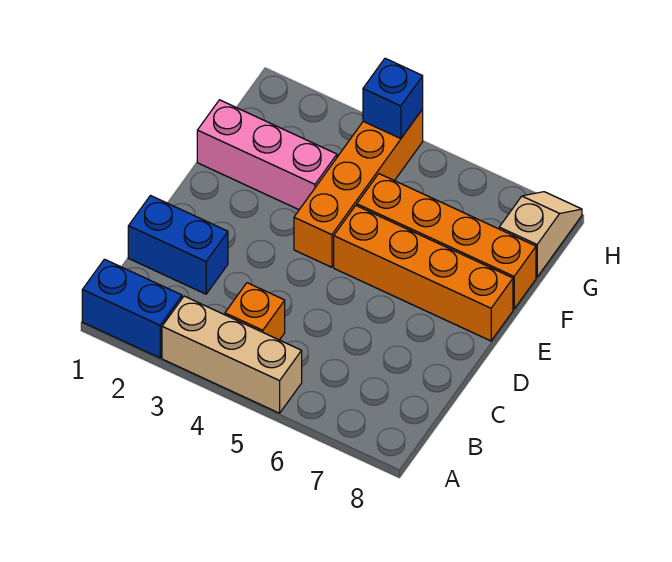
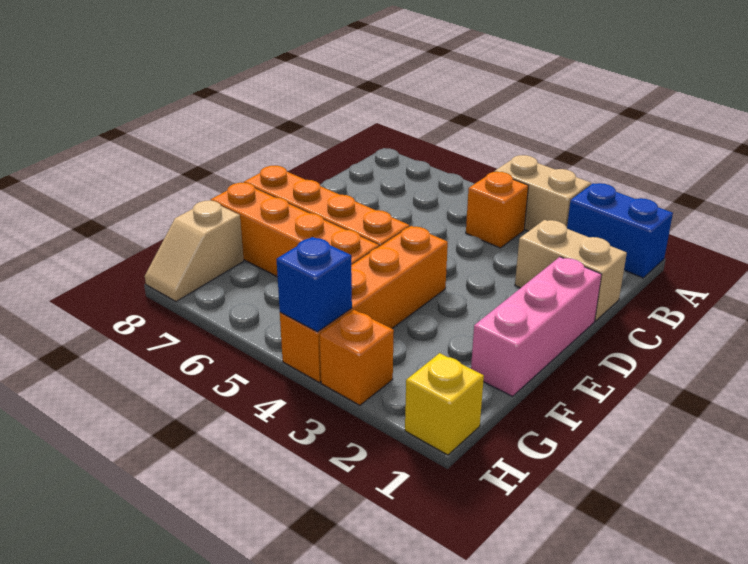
tan brick A3:A5 level 1 -> tan brick A3:A4 level 1
blue brick C1:C2 level 1 -> tan brick C1:C2 level 1
pink brick F1:F3 level 1 -> pink brick D1:F1 level 1
none -> yellow brick H1 level 1
none -> orange brick H3 level 1

